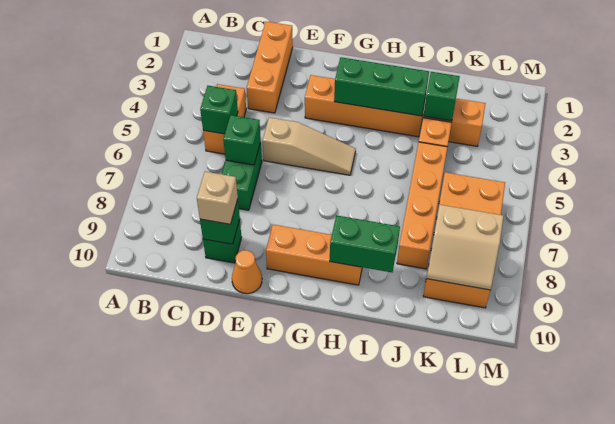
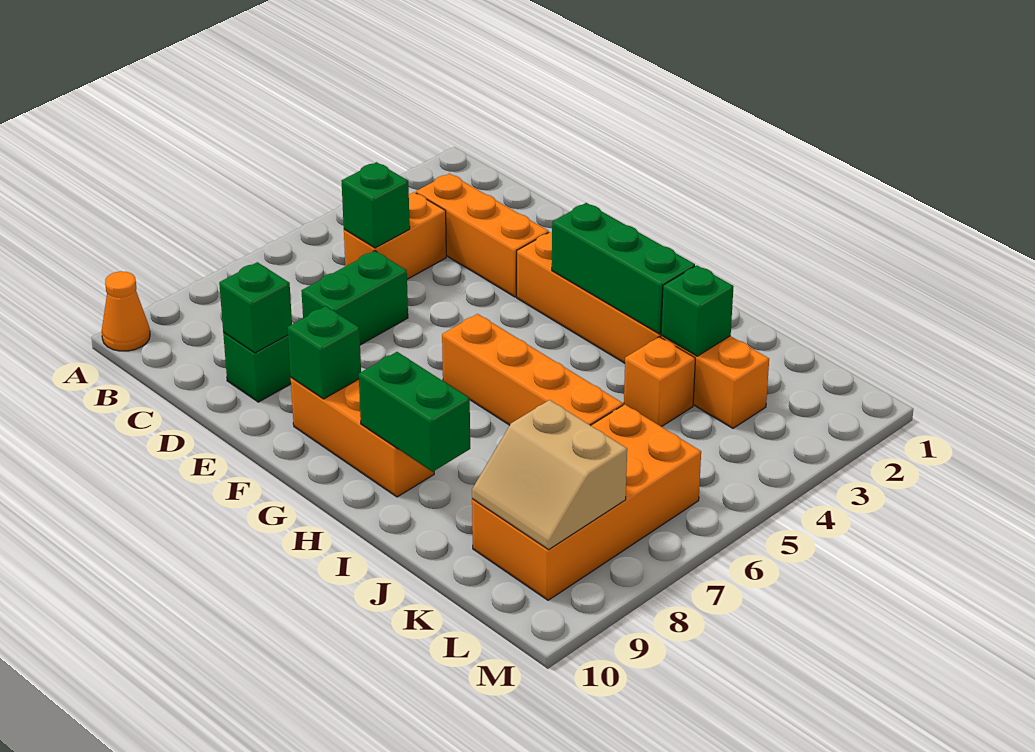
orange brick D1:D3 level 1 -> orange brick C3:E3 level 1
green brick D6 level 2 -> green brick F9 level 2
tan brick D9 level 3 -> none
tan slope E5:G5 level 1 top E -> none
orange cone E10 level 1 -> orange cone A10 level 1
orange brick J5:J8 level 1 -> orange brick G6:J6 level 1

